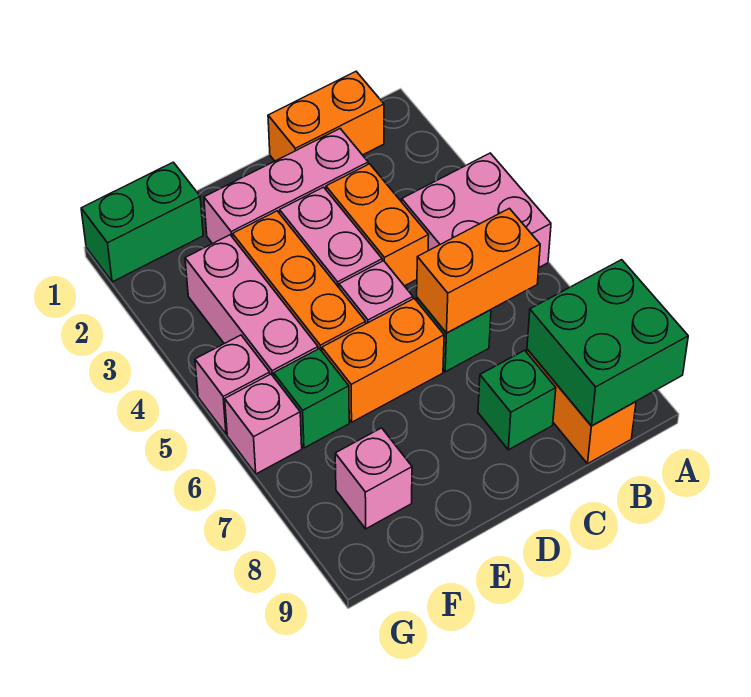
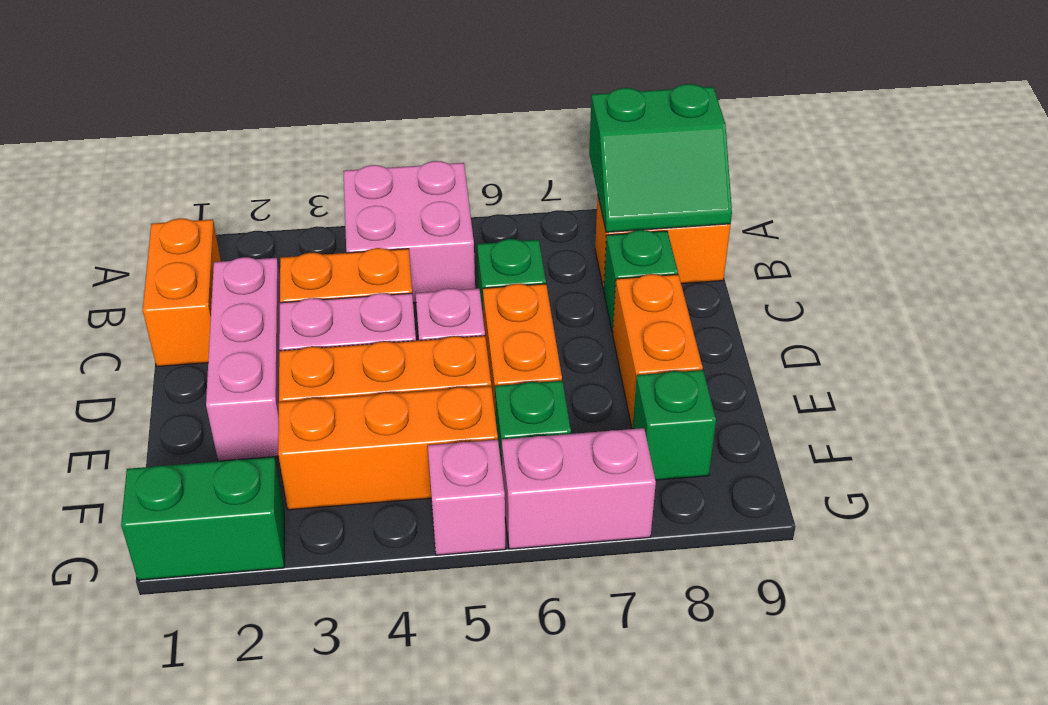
green brick A8:B9 level 2 -> green slope A8:B9 level 2 top A
orange brick B6:C6 level 2 -> orange brick D8:E8 level 1
green brick F1:G1 level 1 -> green brick G1:G2 level 1
pink brick F3:F5 level 1 -> orange brick F3:F5 level 1
pink brick F8 level 1 -> green brick F8 level 1
pink brick G6 level 1 -> pink brick G6:G7 level 1

